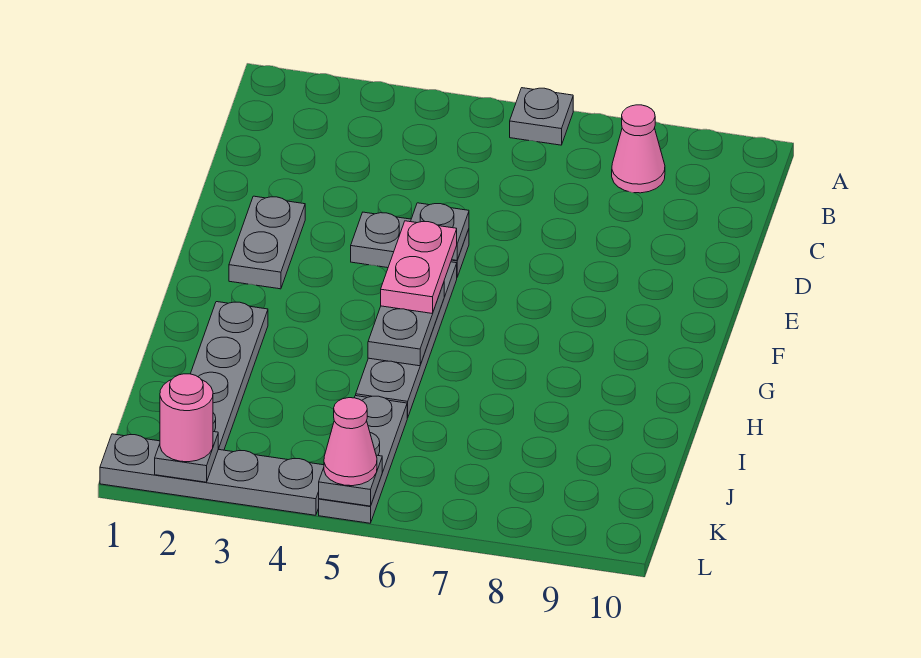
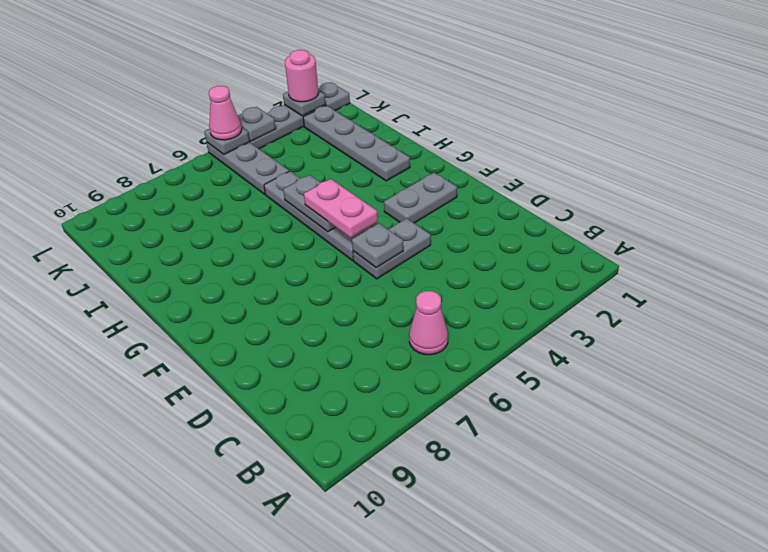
grey plate A6 level 1 -> grey plate L4 level 2
pink cone B8 level 1 -> pink cone B6 level 1
grey plate E2:F2 level 1 -> grey plate F2:F3 level 1

